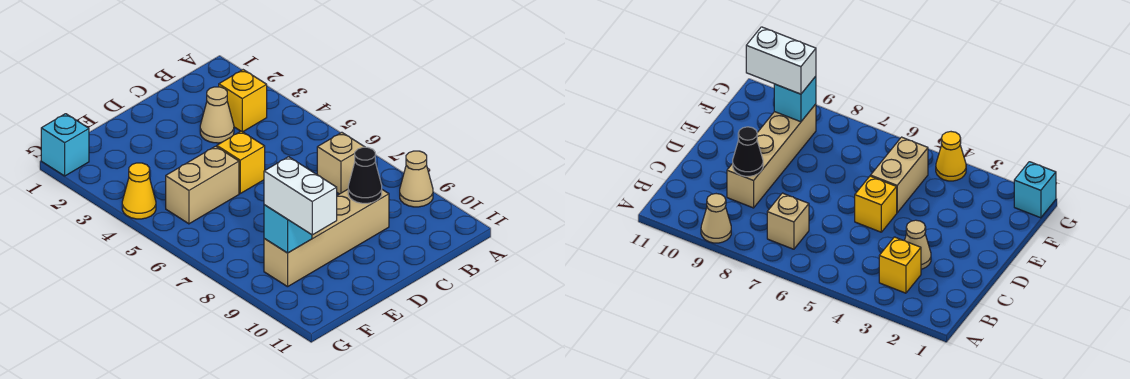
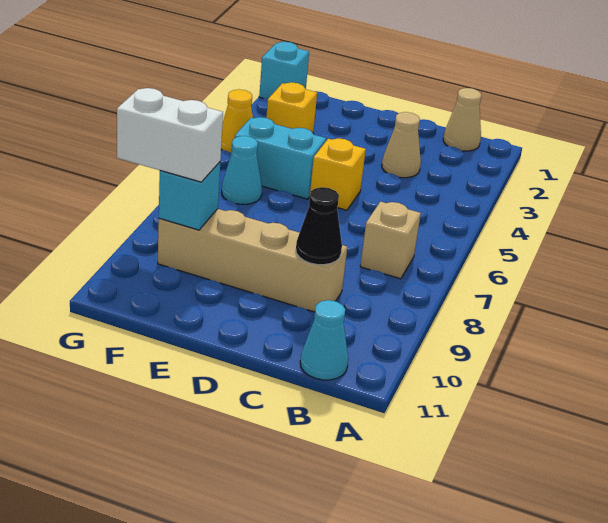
tan cone A9 level 1 -> tan cone B1 level 1
yellow brick B3 level 1 -> yellow brick F3 level 1
none -> cyan cone B11 level 1
tan brick E5:F5 level 1 -> cyan brick E5:F5 level 1
none -> cyan cone F6 level 1
white brick F9:F10 level 3 -> white brick F9:G9 level 3

